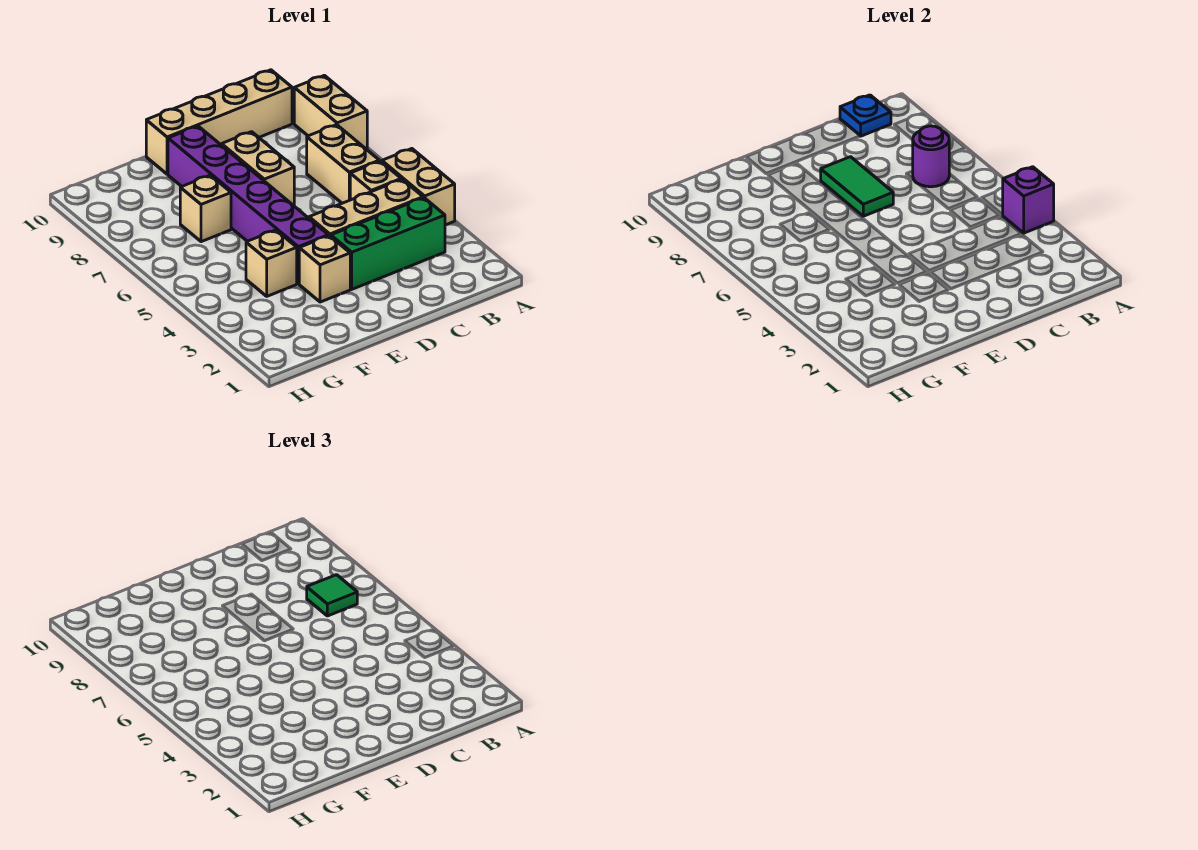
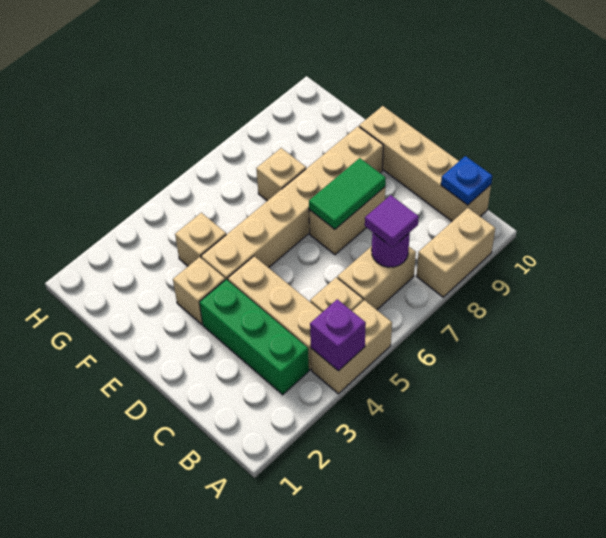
green tile B7 level 3 -> purple tile B7 level 3
purple brick E4:E9 level 1 -> tan brick E4:E9 level 1

